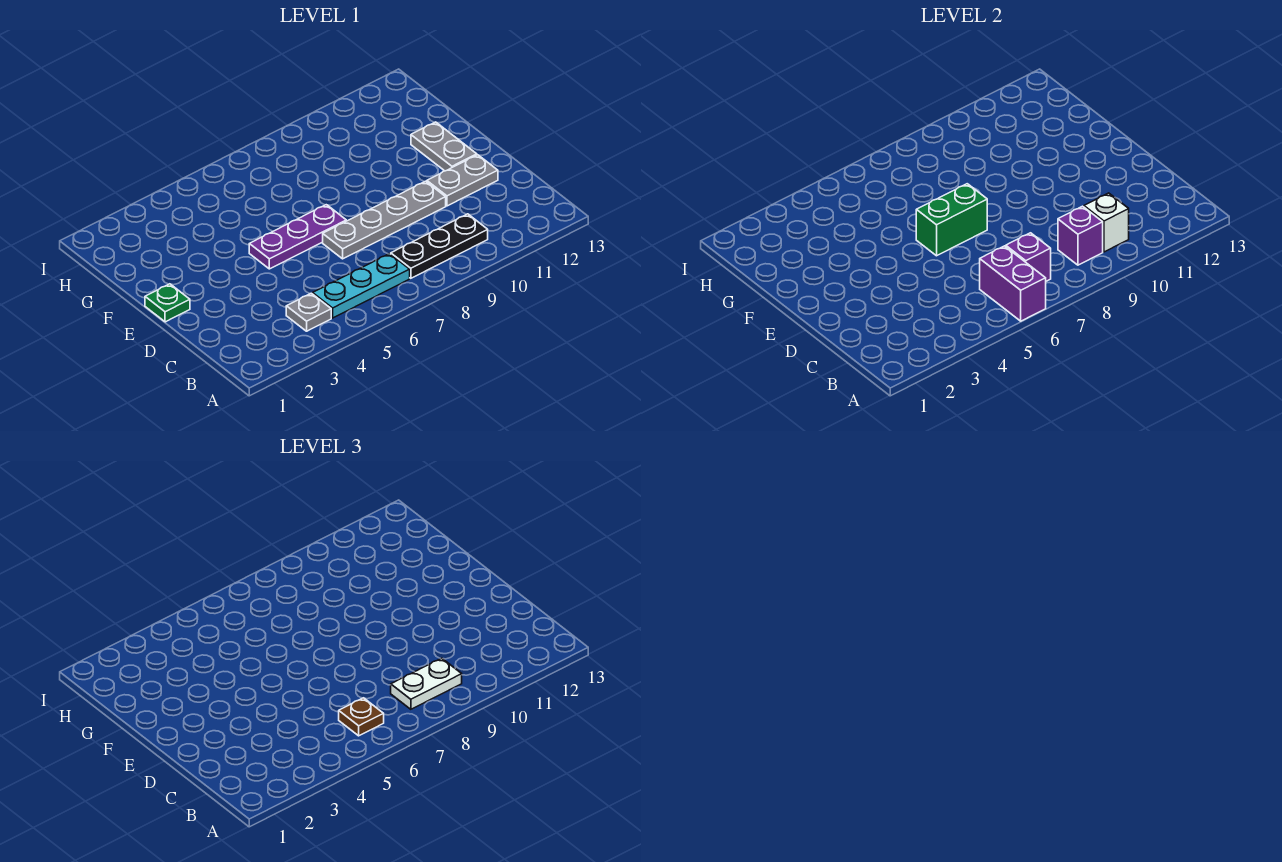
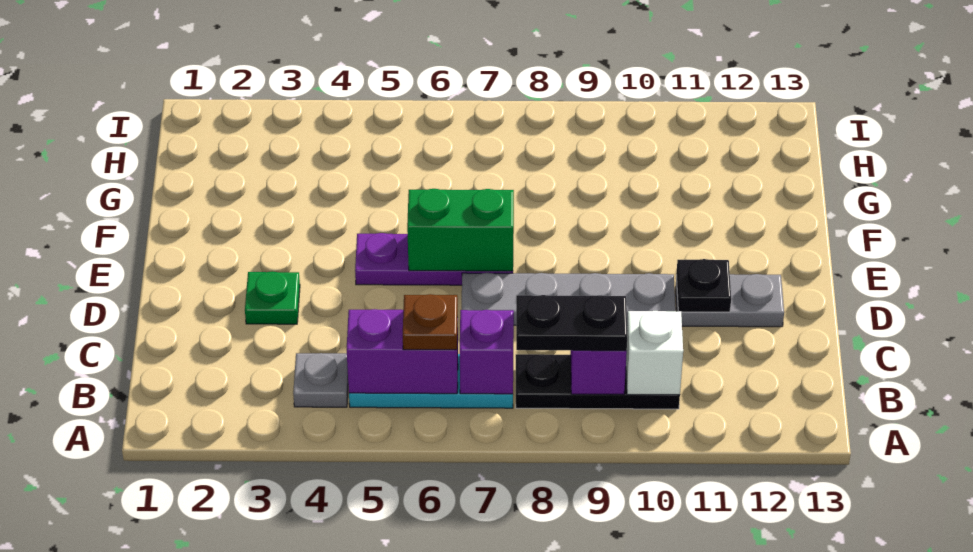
purple brick A6:B6 level 2 -> purple brick B5:B6 level 2
white plate B8:B9 level 3 -> black plate B8:B9 level 3
none -> black plate D11 level 2
green plate E1 level 1 -> green plate D3 level 1
grey plate E12:F12 level 1 -> none

